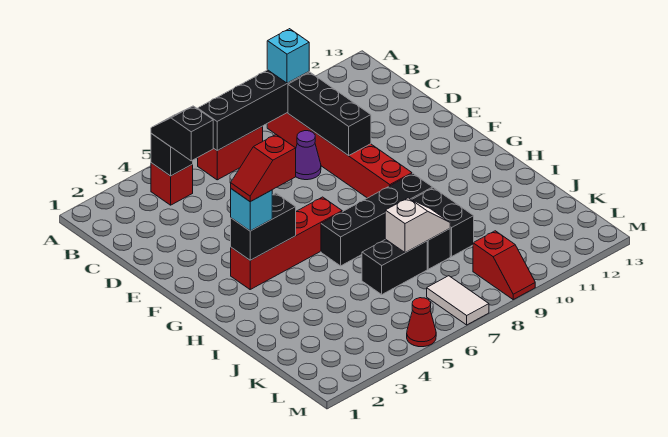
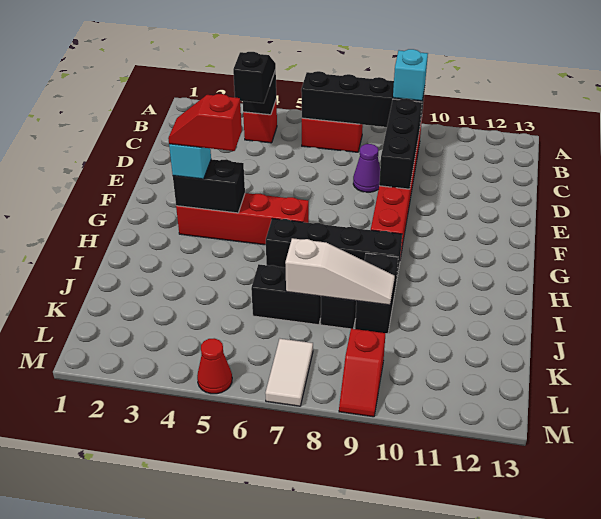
white slope J7:J8 level 2 top 7 -> white slope J7:J9 level 2 top 7

